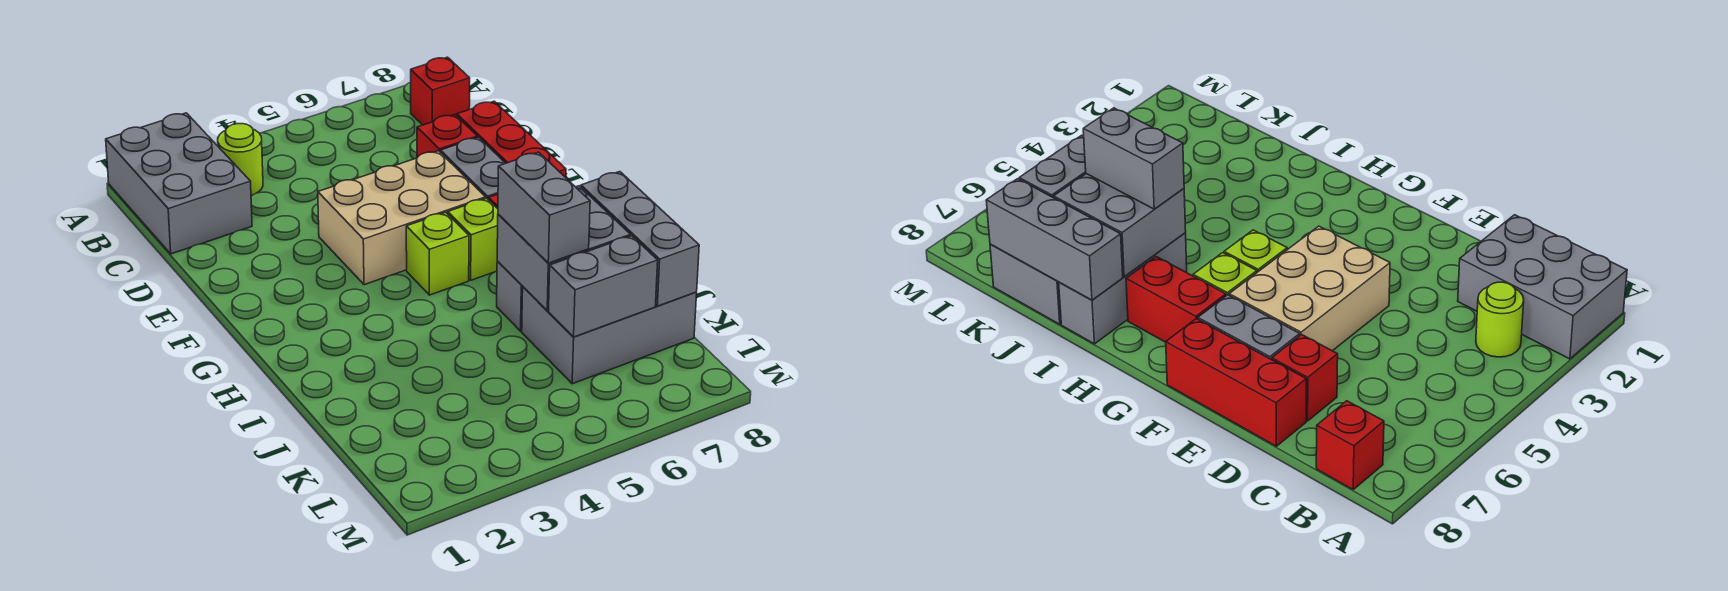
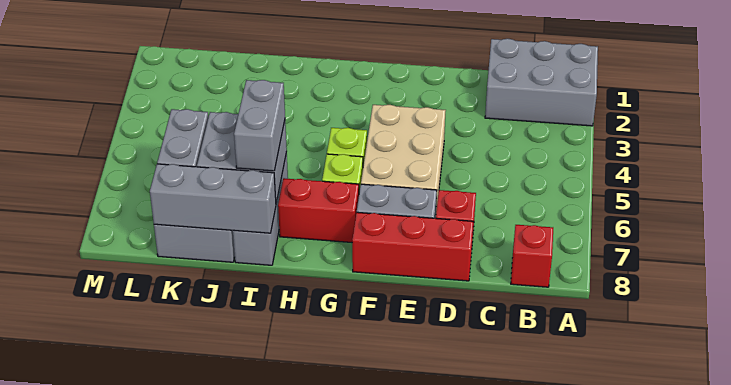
lime round brick B3 level 1 -> none
grey brick I6:J6 level 3 -> grey brick I6:I7 level 3

